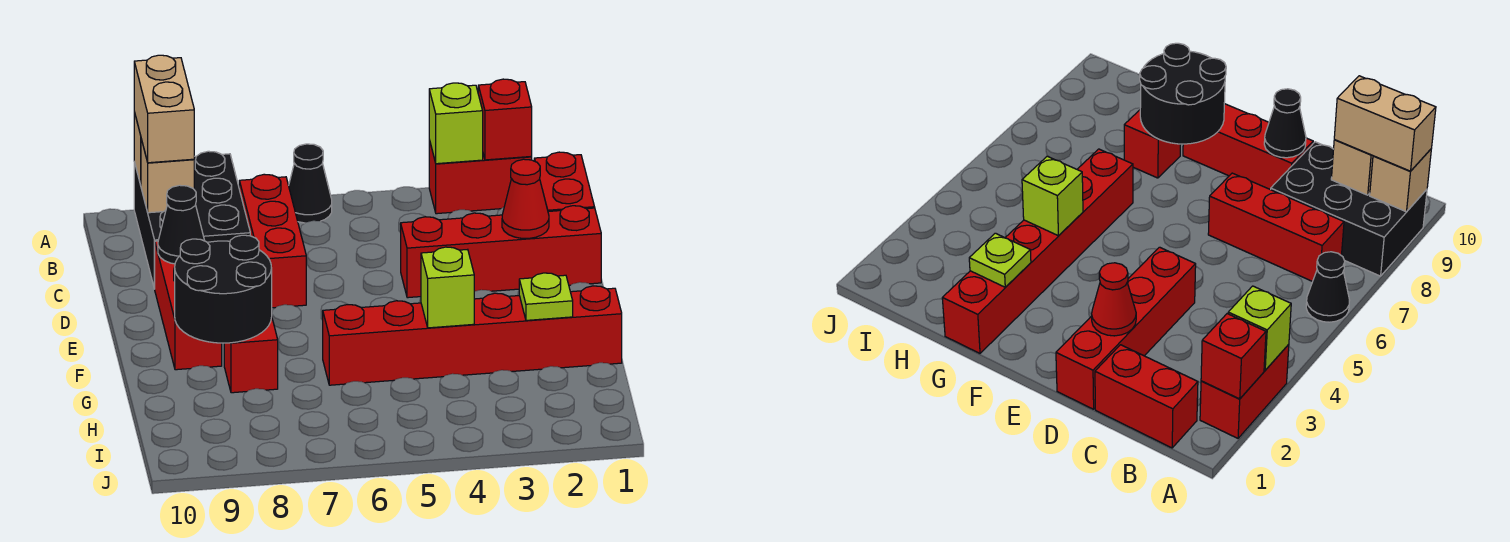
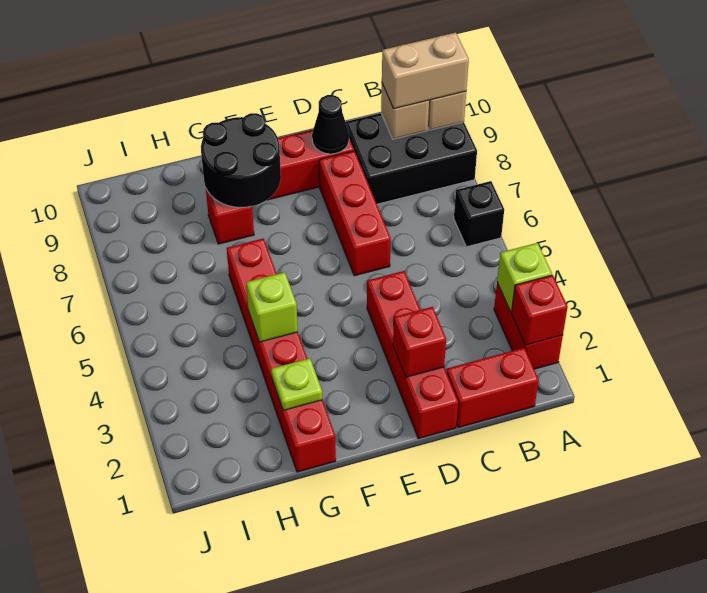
black cone A6 level 1 -> black brick A6 level 1
red brick B7:D7 level 1 -> red brick D6:D8 level 1
red cone D2 level 2 -> red brick D2 level 2

